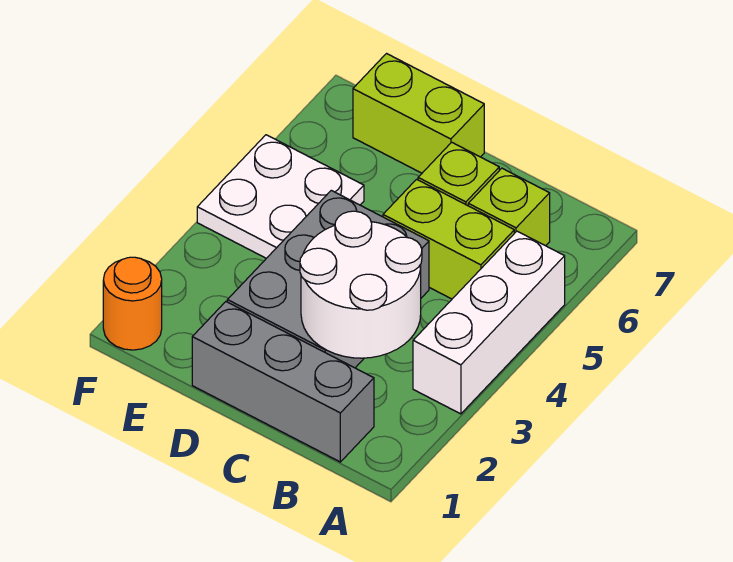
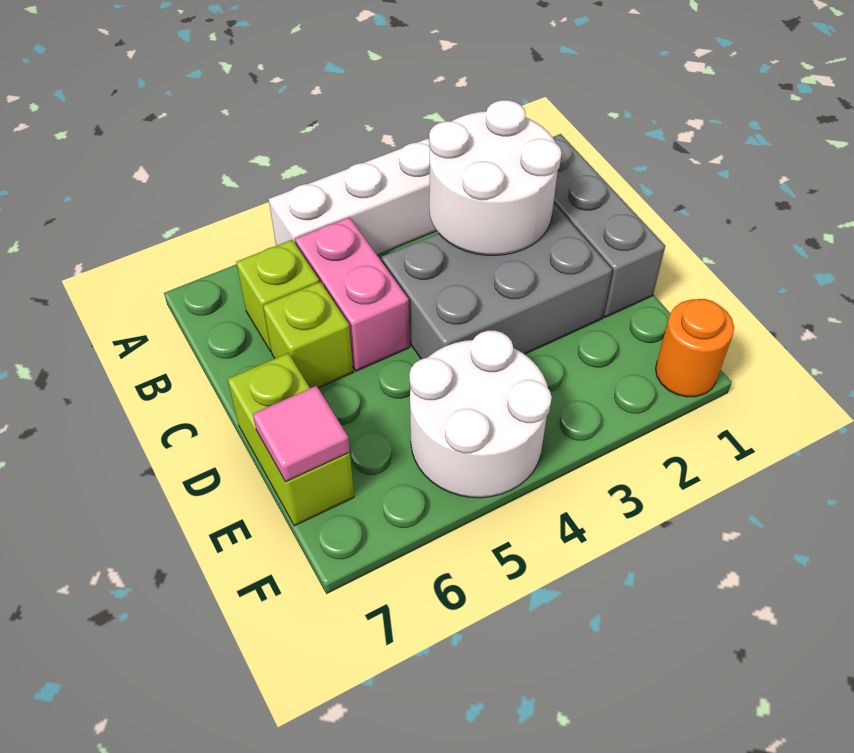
lime brick B5:C5 level 1 -> pink brick B5:C5 level 1
white plate E4:F5 level 1 -> white round brick E4:F5 level 1
none -> pink tile E7 level 2

